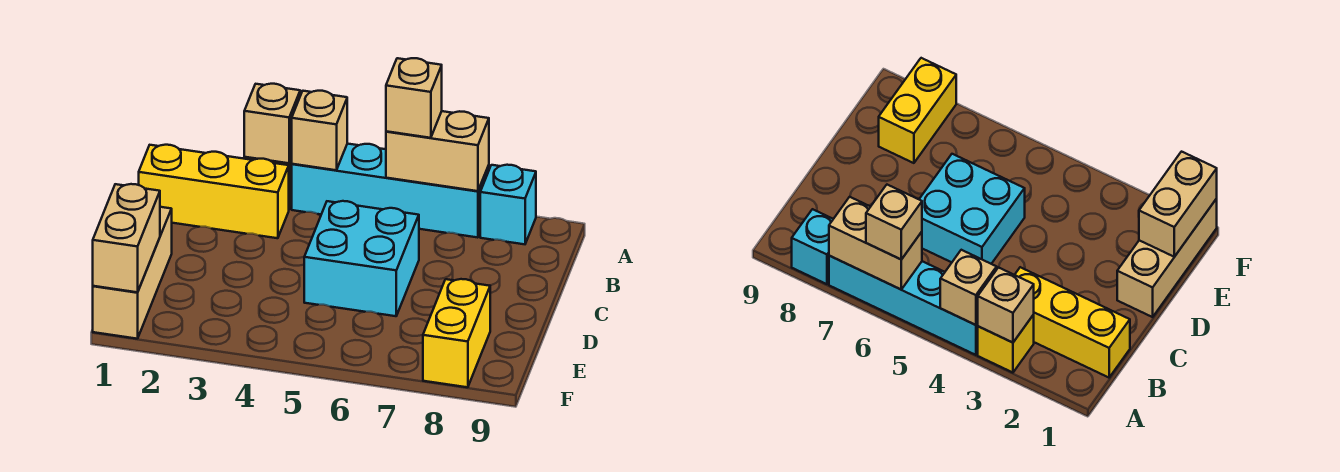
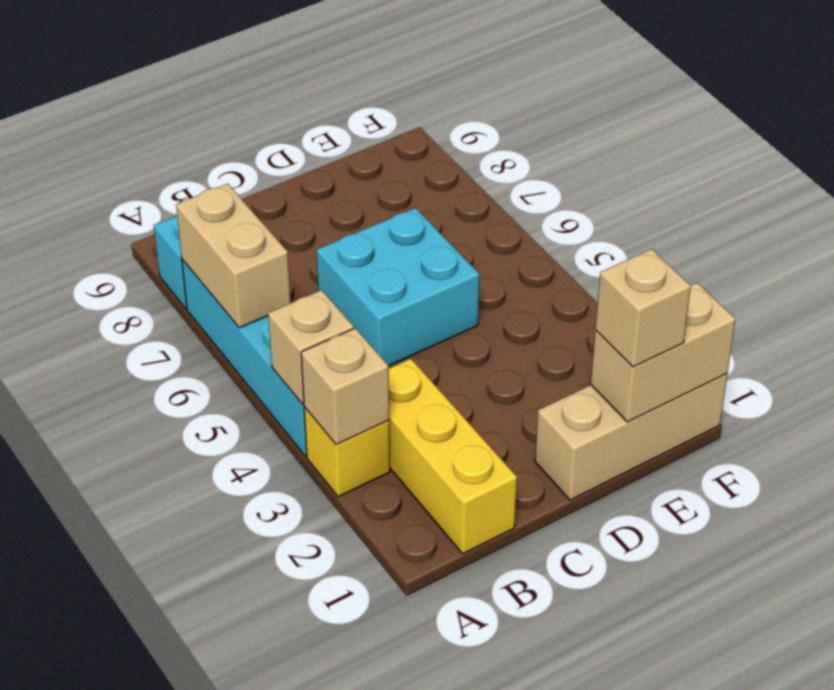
tan brick A6 level 3 -> tan brick E1 level 3
yellow brick E8:F8 level 1 -> none

